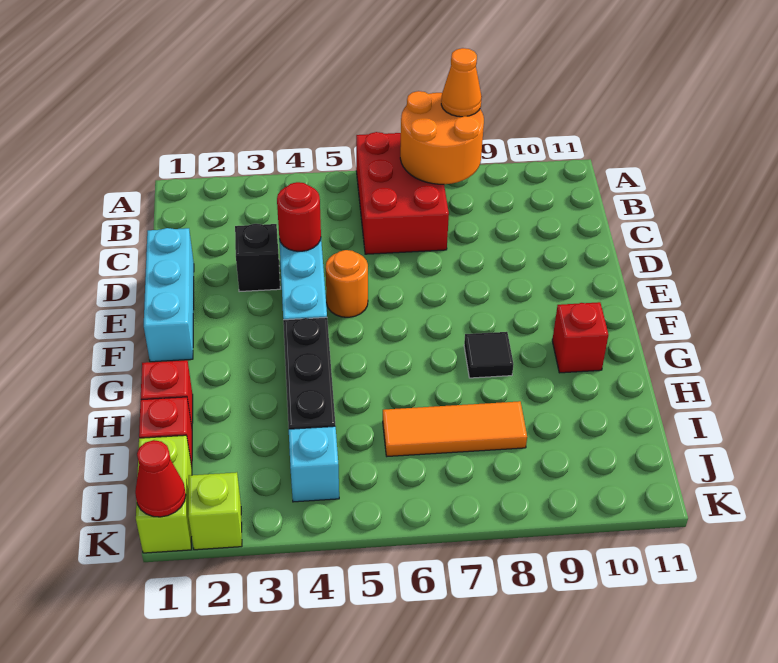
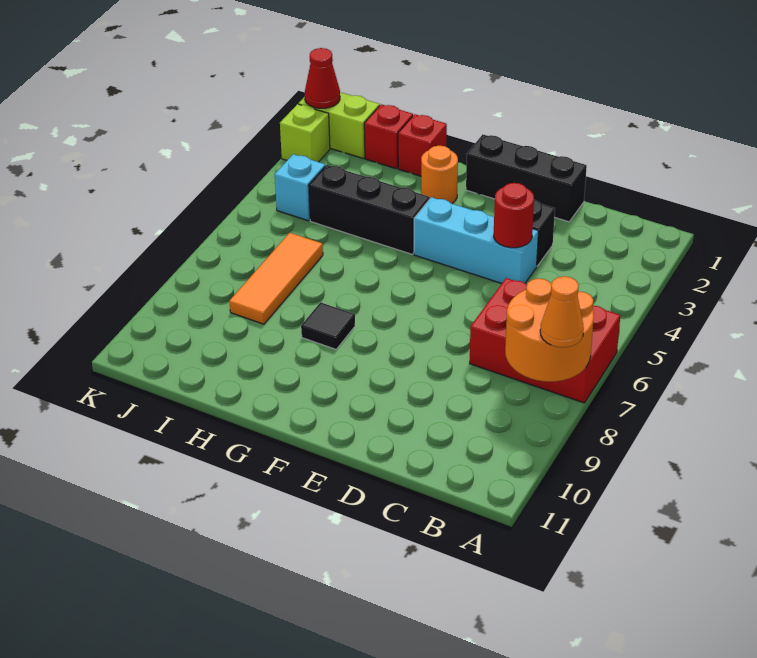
cyan brick D1:F1 level 1 -> black brick D1:F1 level 1
orange round brick E5 level 1 -> orange round brick G2 level 1
red brick G10 level 1 -> none

